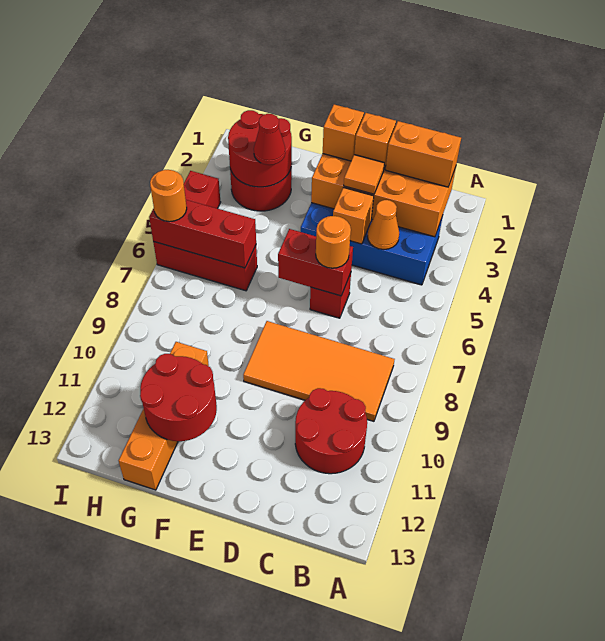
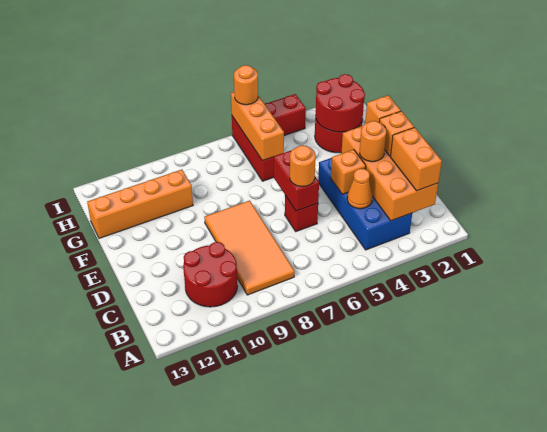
orange tile D3 level 3 -> orange round brick D3 level 3
red round brick F11:G12 level 2 -> none
red cone G3 level 3 -> none
red brick G6:I6 level 2 -> orange brick G6:I6 level 2

